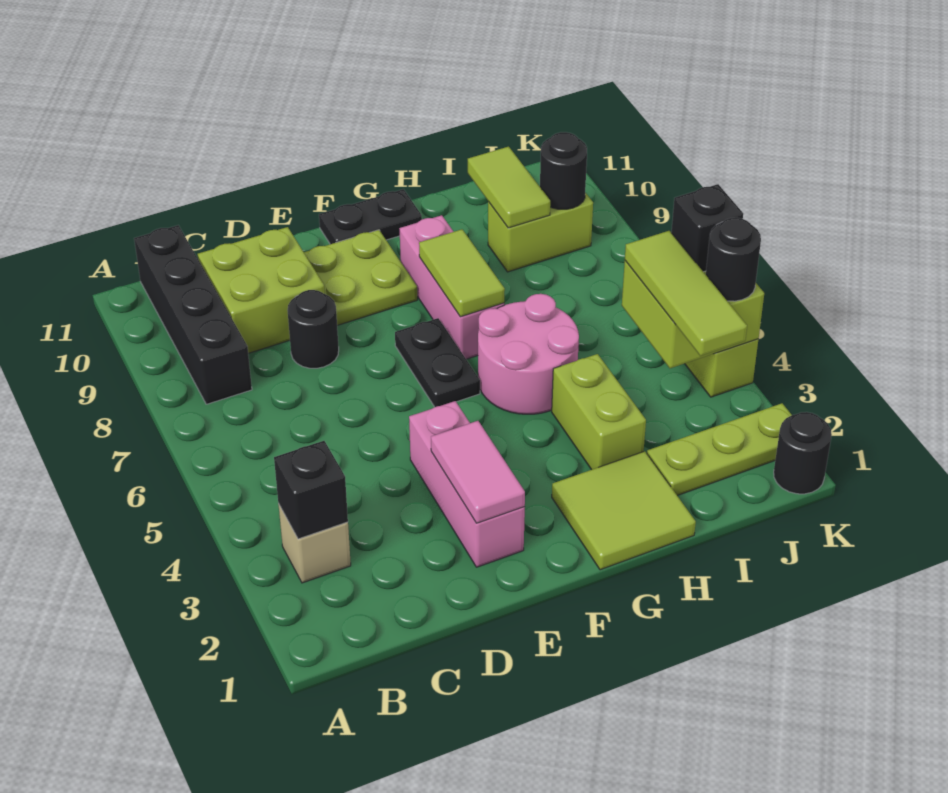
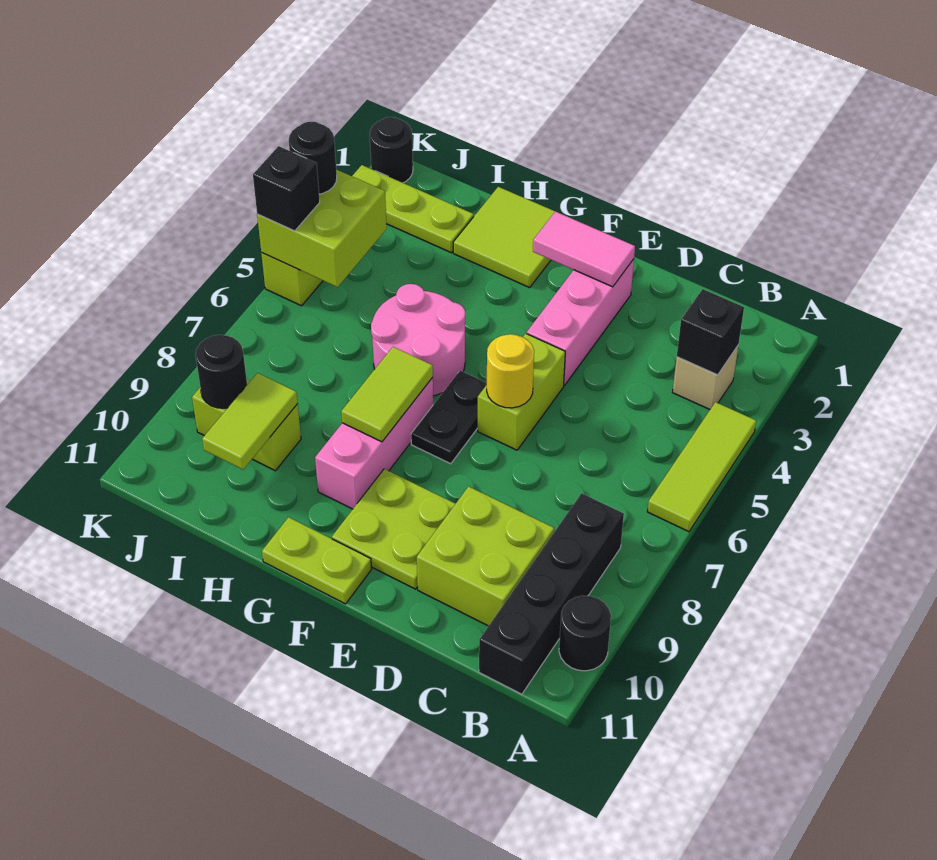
black round brick D8 level 1 -> black round brick A10 level 1
pink tile E2:E3 level 2 -> pink tile E2:F2 level 2
none -> yellow round brick E6 level 2
black plate F11:G11 level 1 -> lime plate F11:G11 level 1
lime brick H3:H4 level 1 -> lime brick E5:E6 level 1
lime tile J3:J5 level 3 -> lime tile A4:A6 level 1

